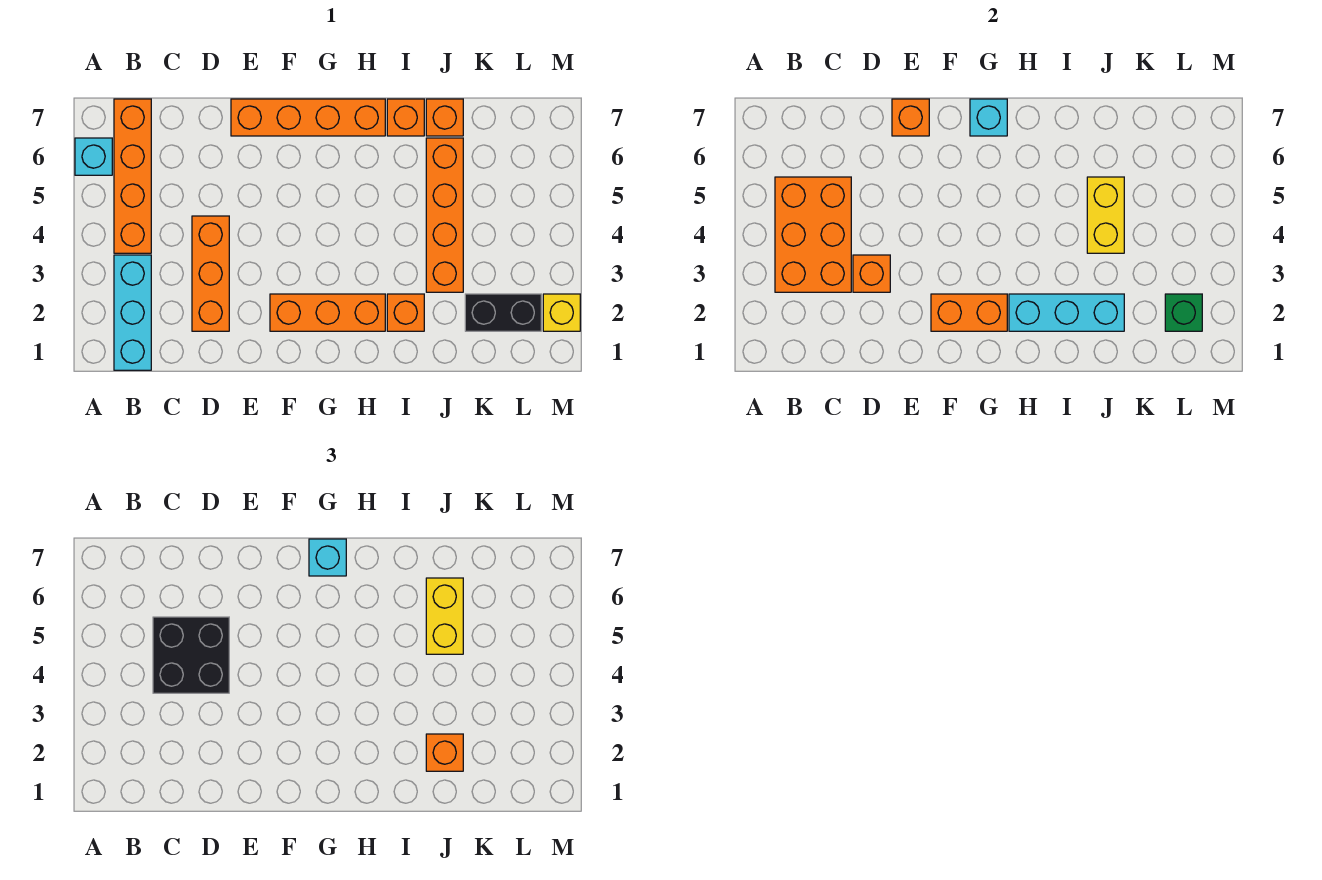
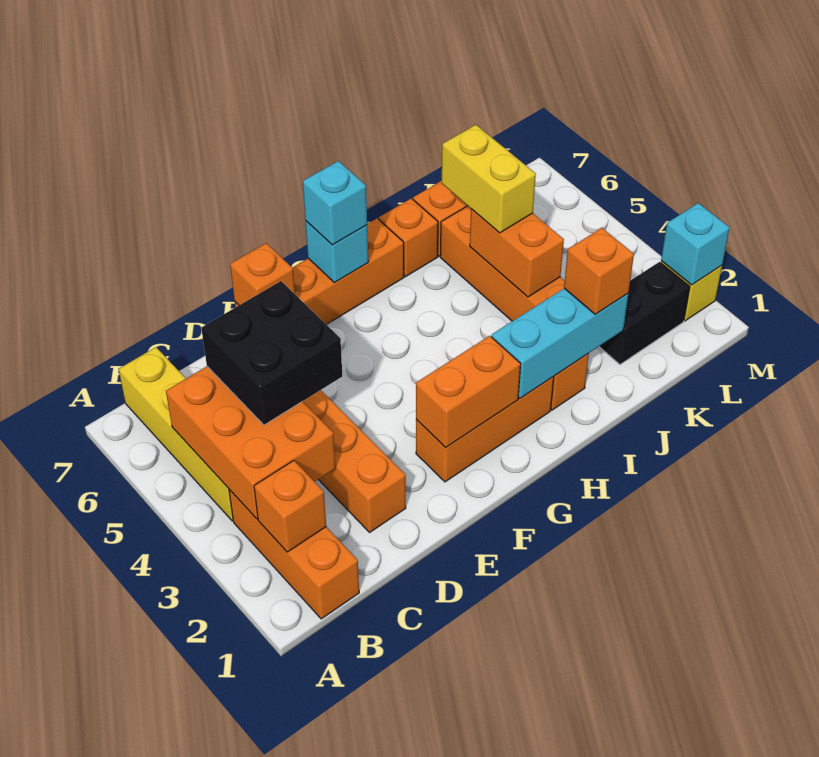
cyan brick A6 level 1 -> cyan brick M2 level 2
cyan brick B1:B3 level 1 -> orange brick B1:B3 level 1
orange brick B4:B7 level 1 -> yellow brick B4:B7 level 1
orange brick D3 level 2 -> orange brick B2 level 2
yellow brick J4:J5 level 2 -> orange brick J4:J5 level 2
green brick L2 level 2 -> none

